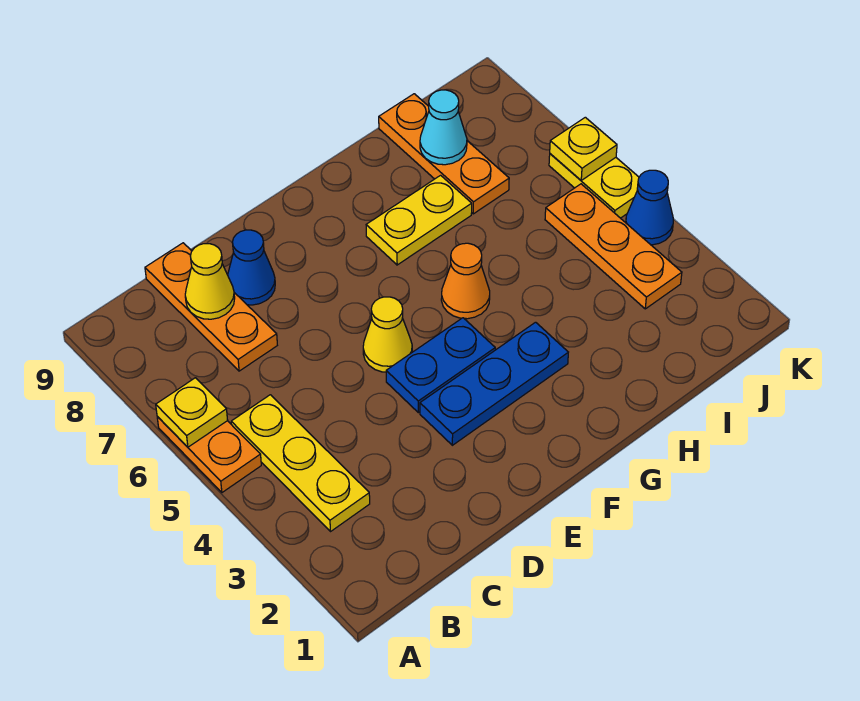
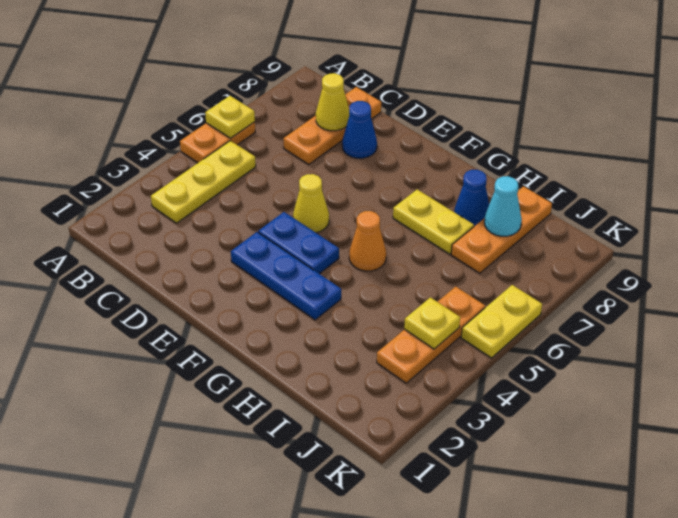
blue cone K4 level 1 -> blue cone H8 level 1
yellow plate K6 level 2 -> yellow plate J4 level 2

